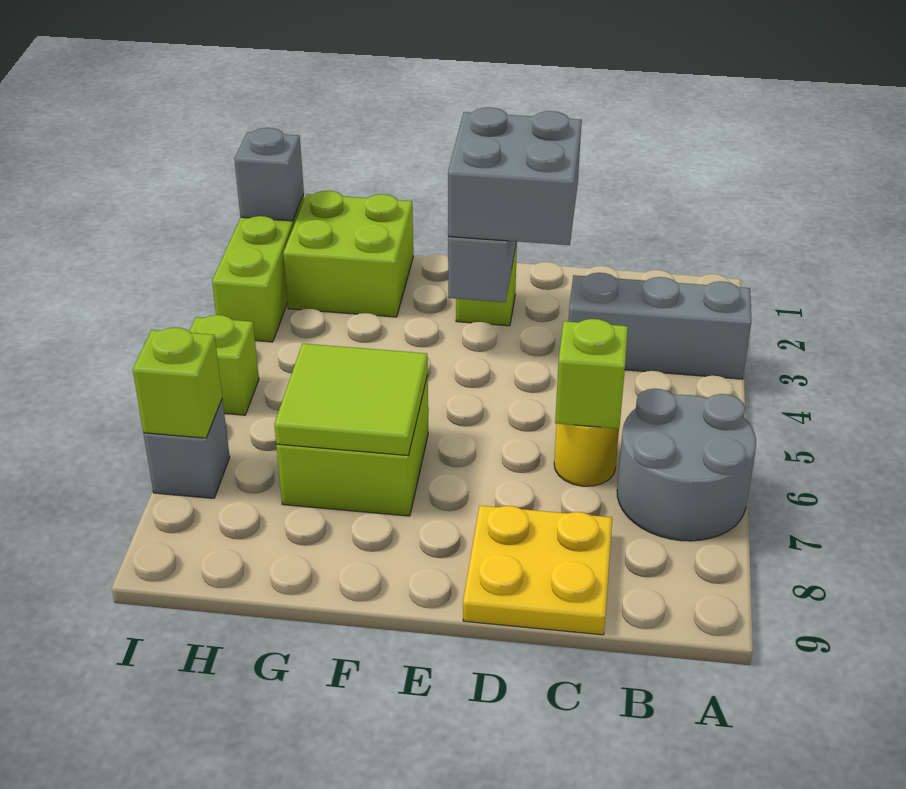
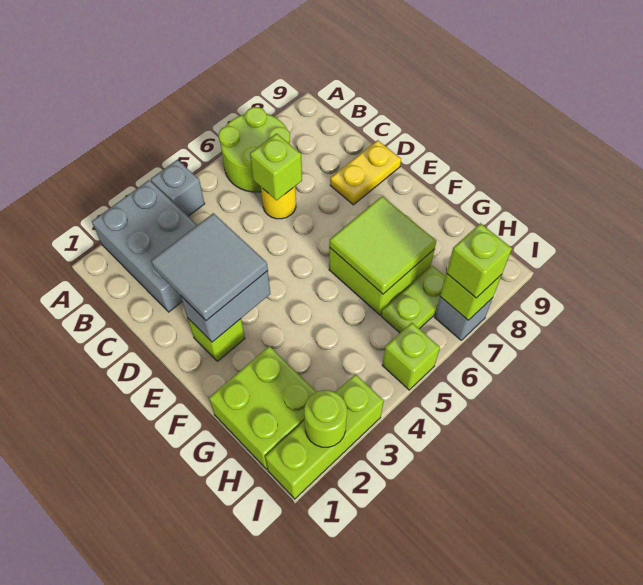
grey brick A3:C3 level 1 -> grey brick A2:C3 level 1
grey round brick A6:B7 level 1 -> lime round brick A6:B7 level 1
yellow plate C8:D9 level 1 -> yellow plate D8:D9 level 1
grey brick D2:E3 level 3 -> grey tile D2:E3 level 3
none -> lime plate H6:H7 level 1
grey brick I1 level 2 -> grey brick A4 level 1
none -> lime round brick I2 level 2
none -> lime brick I7 level 3

